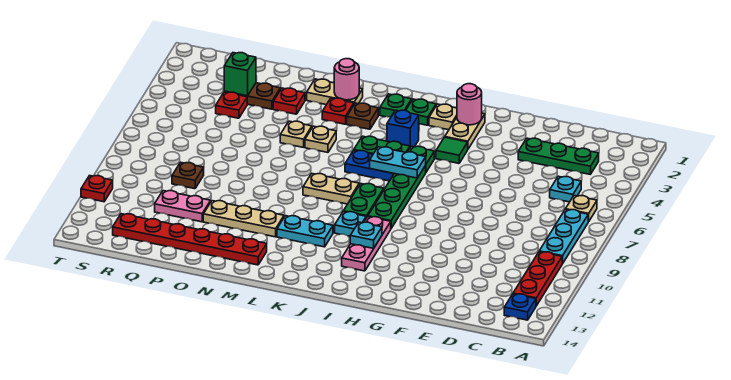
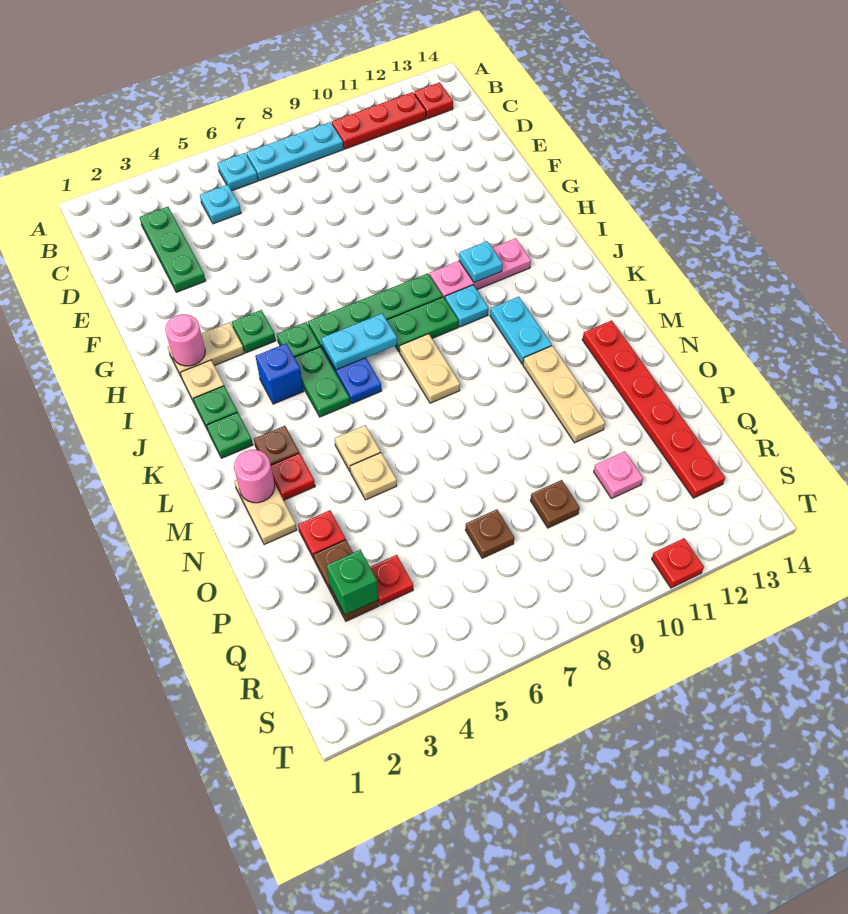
tan plate B6 level 1 -> cyan plate B6 level 1
blue plate B13 level 1 -> red plate B13 level 1
green tile H4 level 1 -> green plate H4 level 1
cyan plate I6:J6 level 2 -> cyan plate J6:J7 level 2
pink plate P11:Q11 level 1 -> pink plate Q11 level 1
none -> brown plate Q7 level 1

